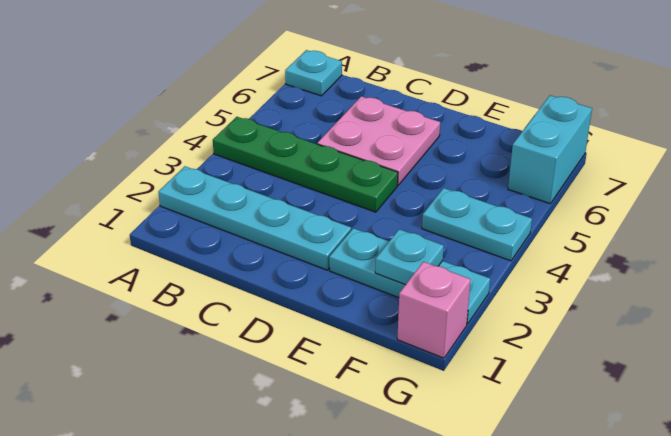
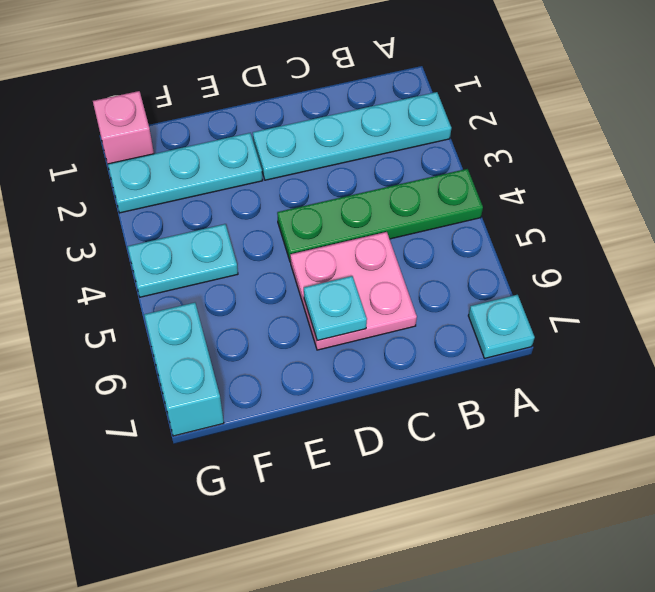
cyan plate F2 level 2 -> cyan plate D6 level 2

